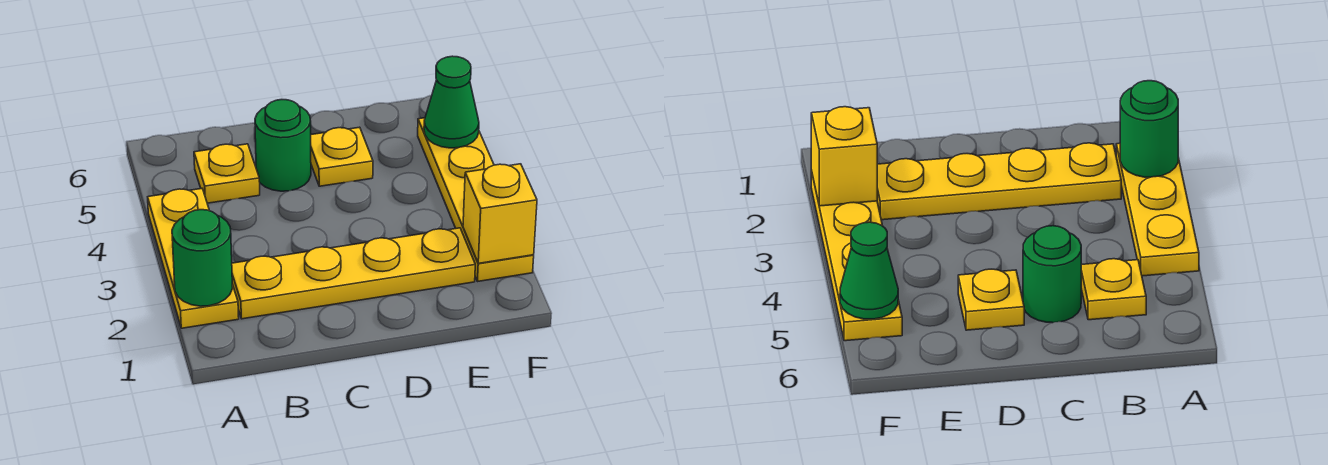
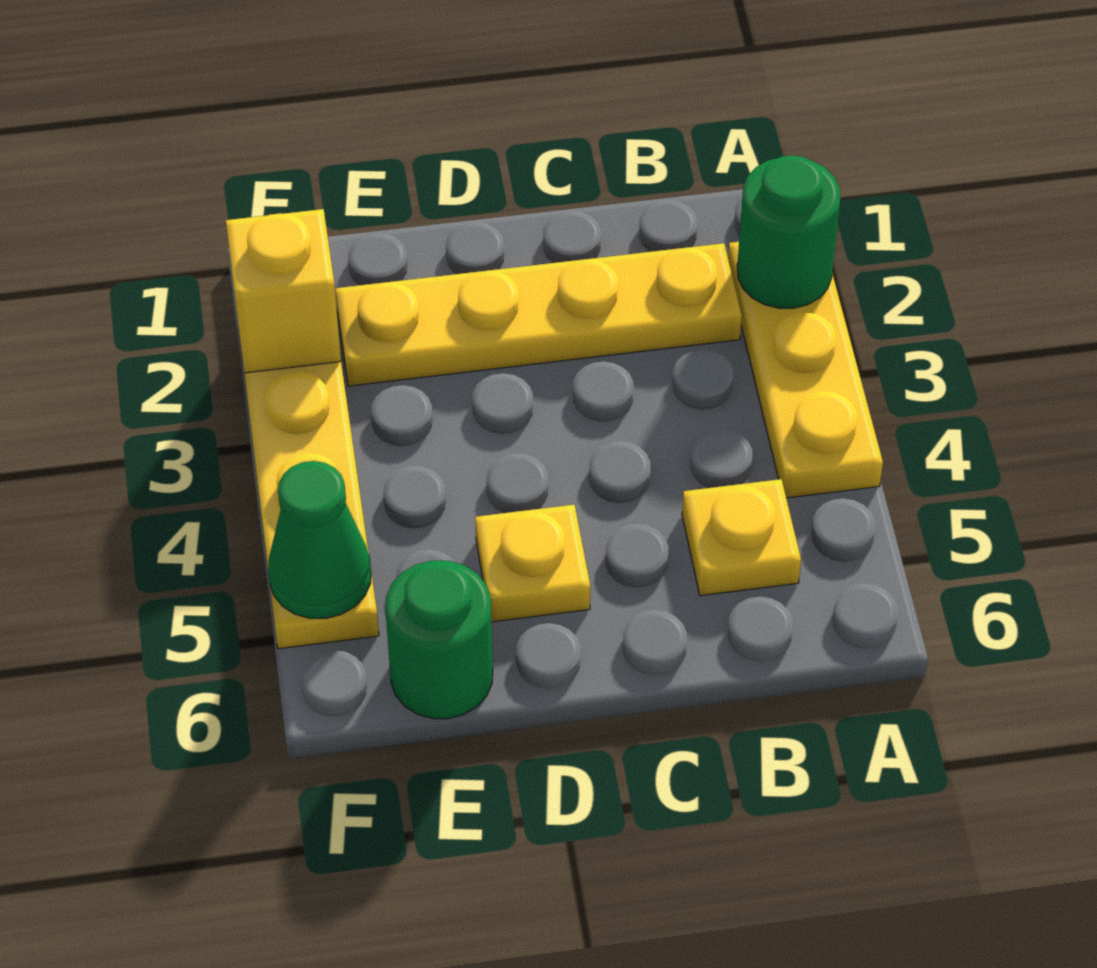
green round brick C5 level 1 -> green round brick E6 level 1

